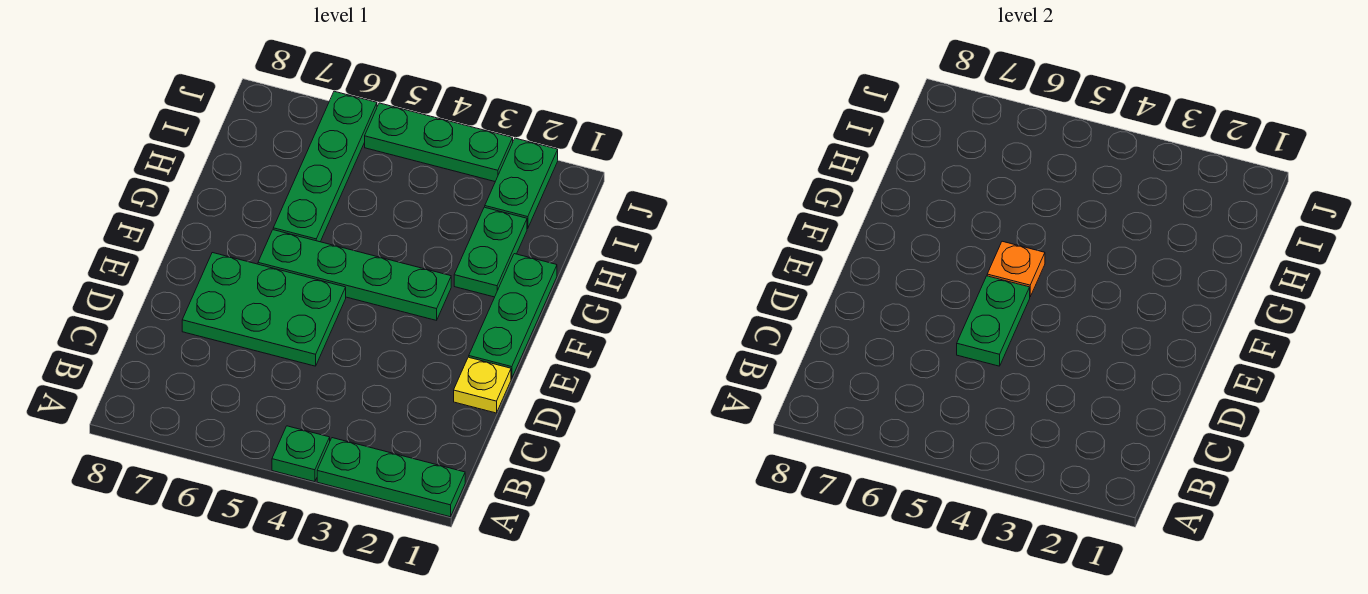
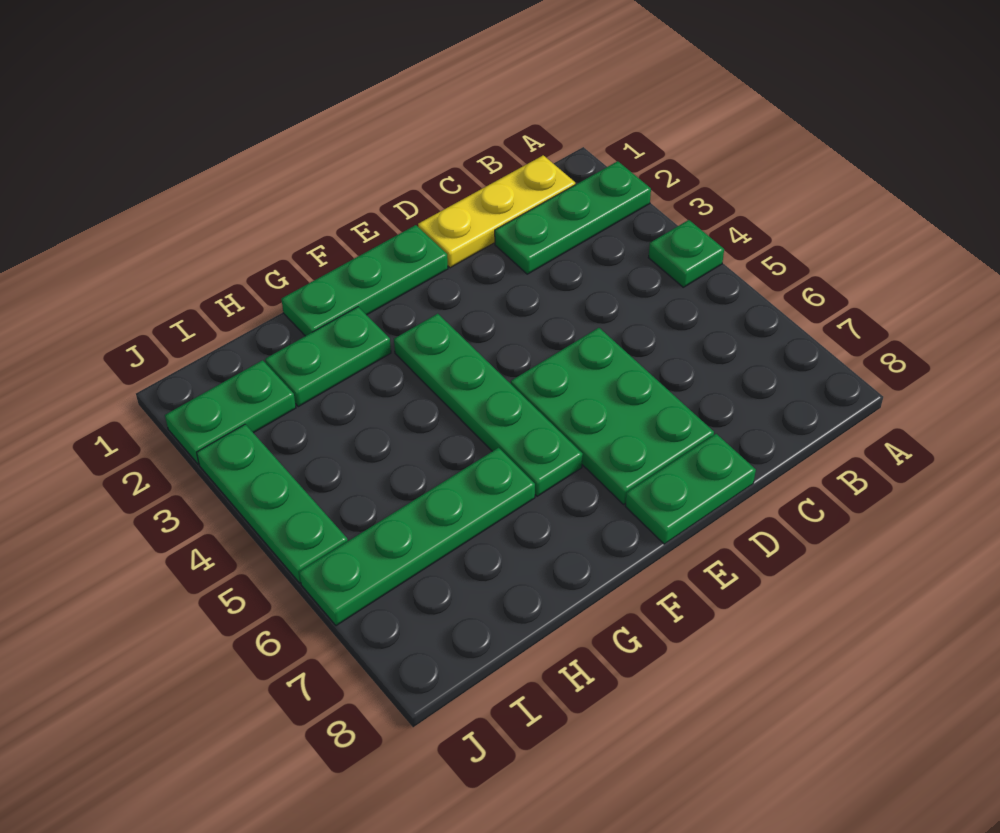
green plate A1:A3 level 1 -> green plate A2:C2 level 1
yellow plate D1 level 1 -> yellow plate B1:D1 level 1
green plate D5:E5 level 2 -> green plate D8:E8 level 1
orange plate F5 level 2 -> none

